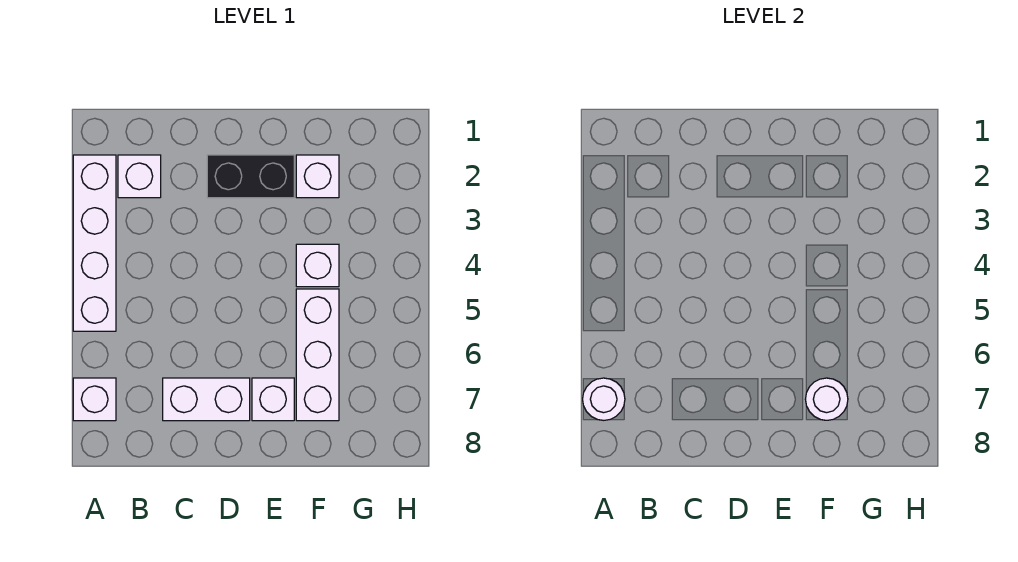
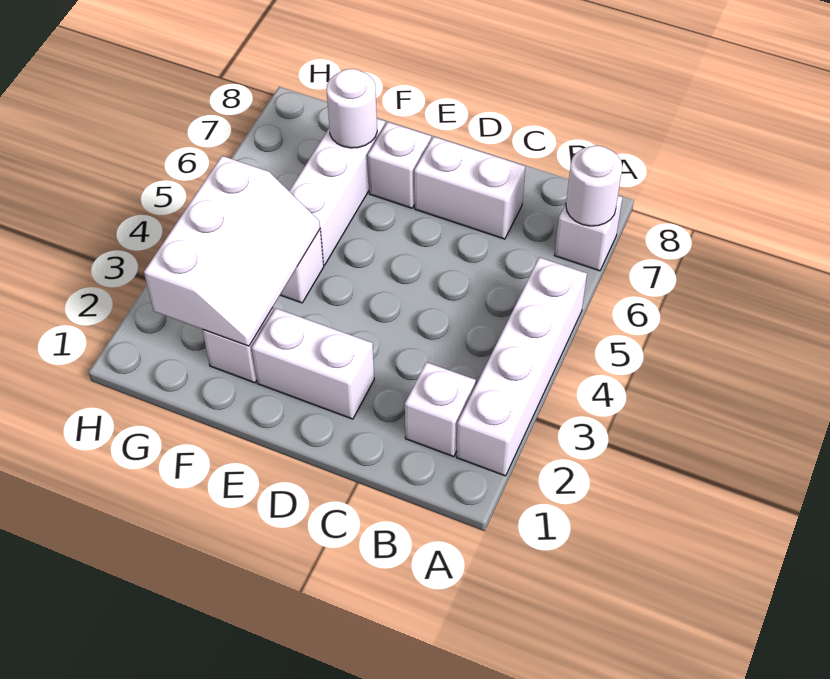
black brick D2:E2 level 1 -> white brick D2:E2 level 1
none -> white slope F2:G4 level 2 top G

